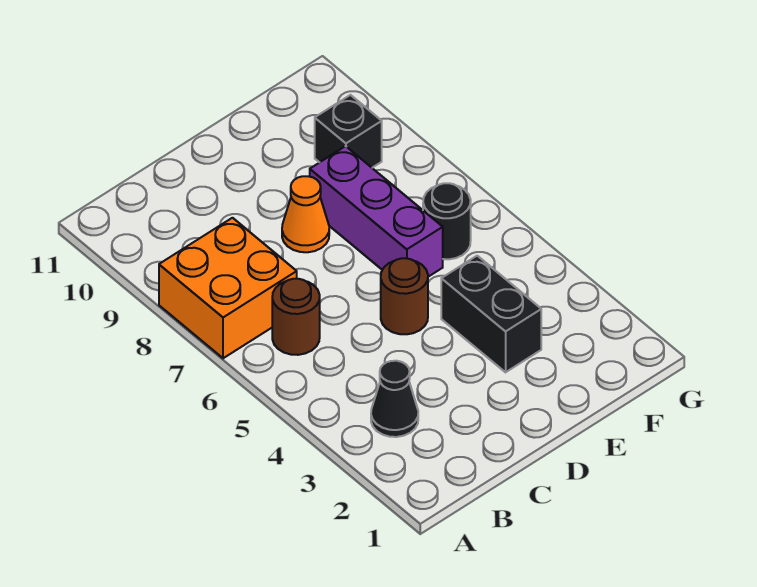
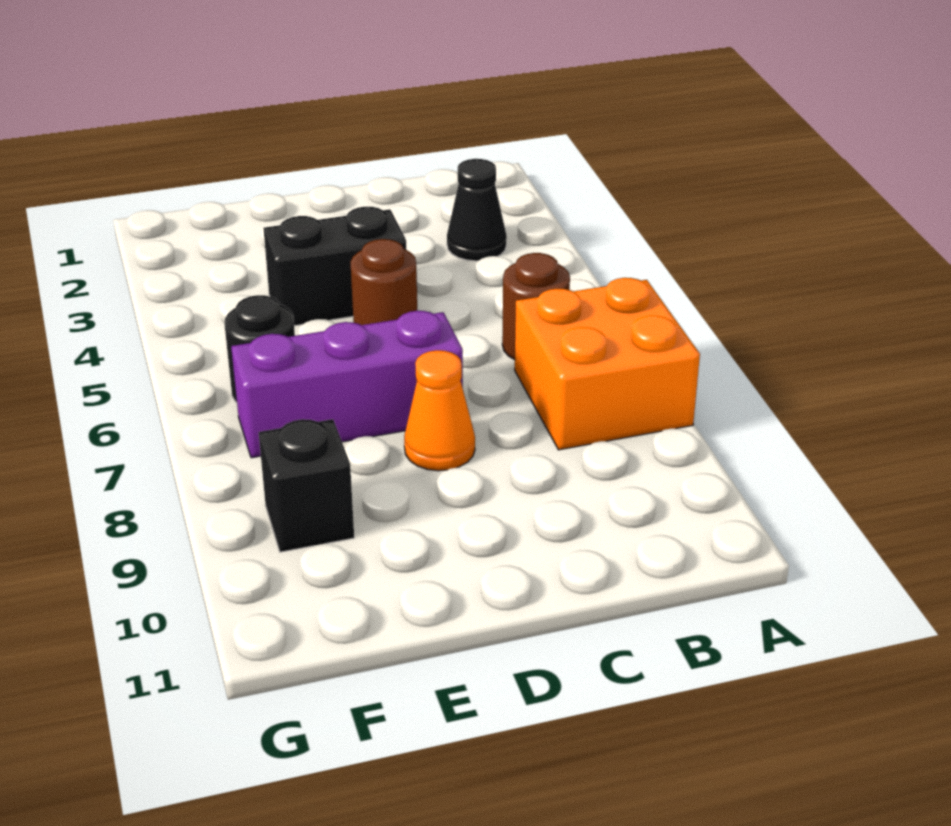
black brick E3:E4 level 1 -> black brick D4:E4 level 1
purple brick E6:E8 level 1 -> purple brick D7:F7 level 1

